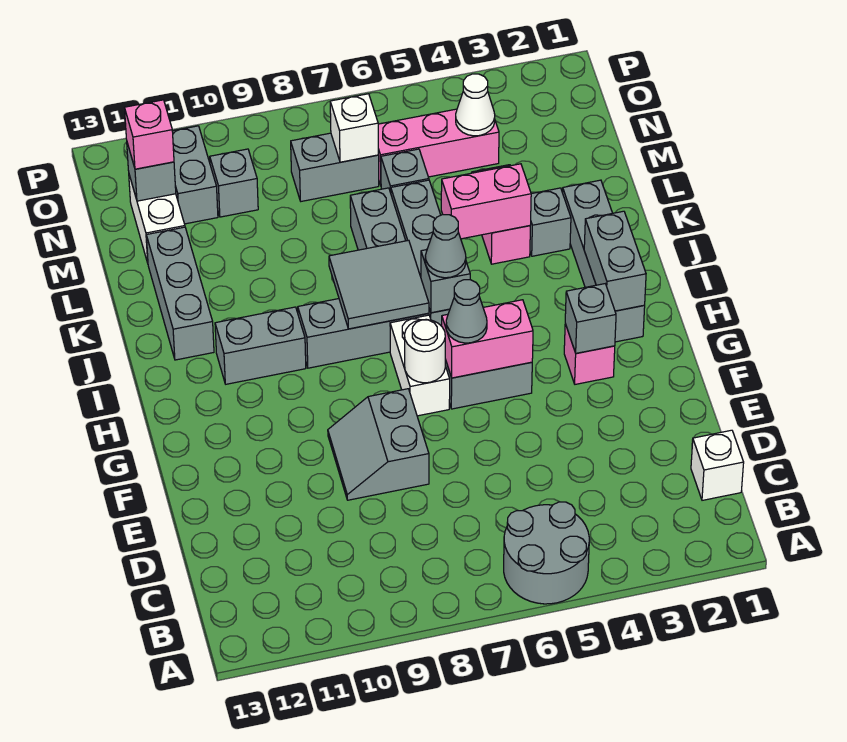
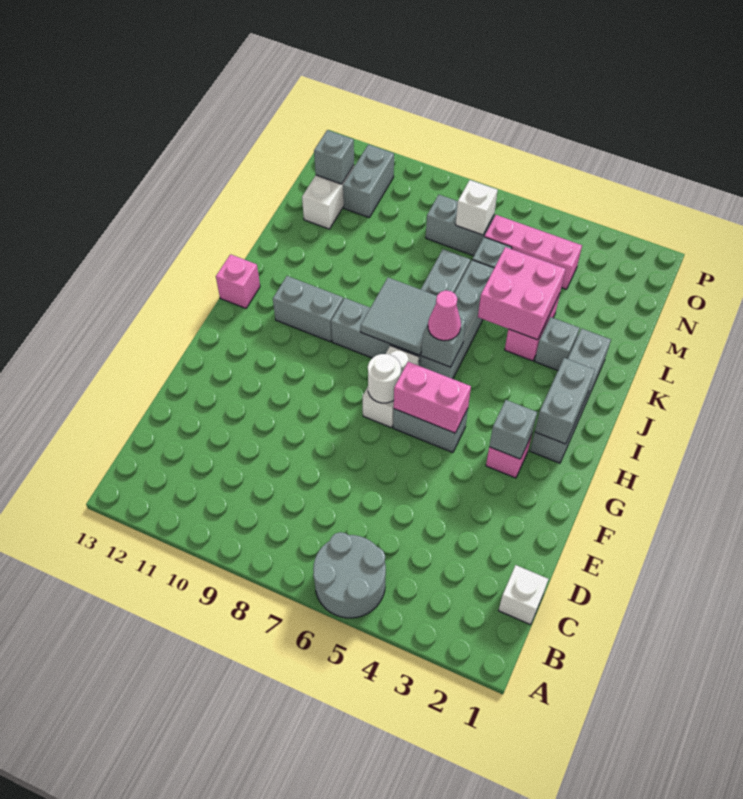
grey slope E8:F9 level 1 top 8 -> none
grey cone G6 level 3 -> none
grey cone I6 level 3 -> pink cone I6 level 3
grey brick J12:L12 level 1 -> none
pink brick K4:K5 level 2 -> pink brick K4:L5 level 2
white cone N4 level 2 -> none
grey brick N10 level 1 -> none
pink brick N12 level 3 -> pink brick I13 level 1

